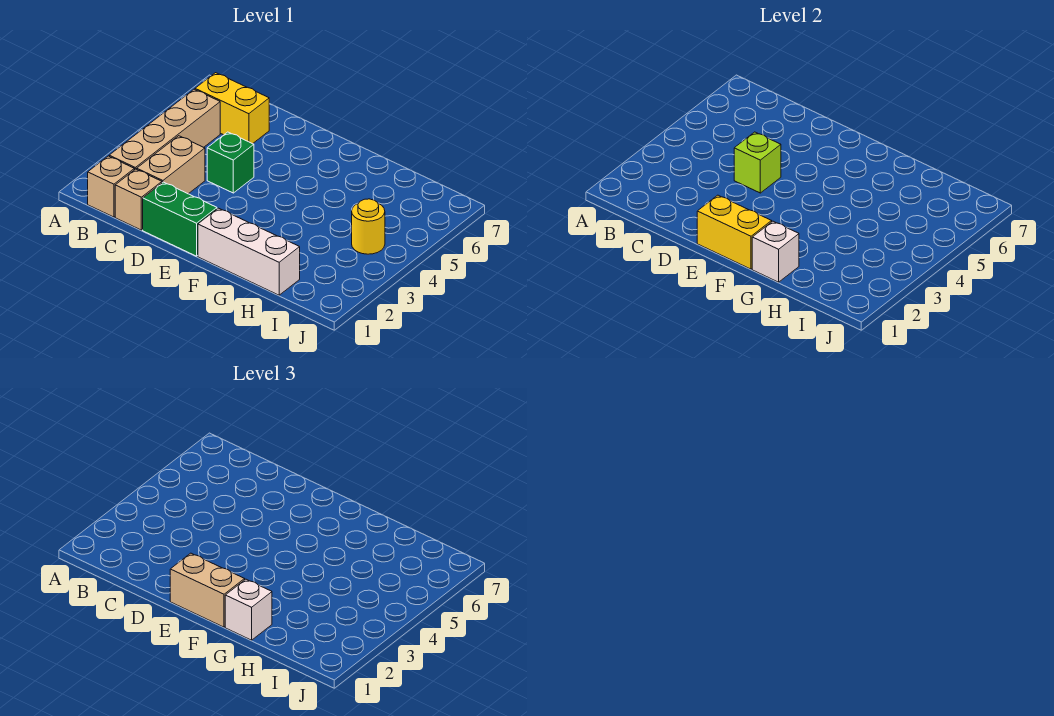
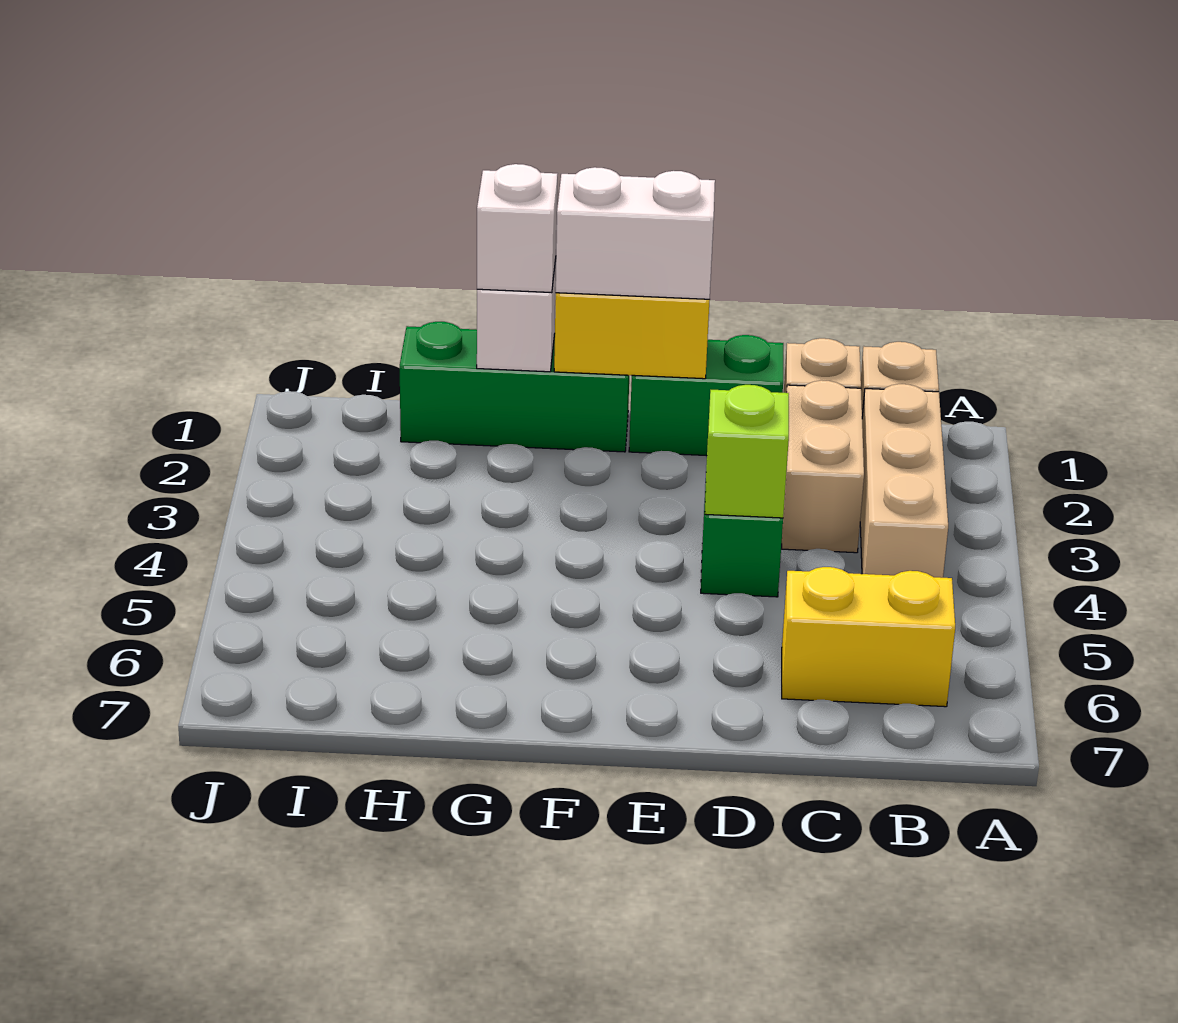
tan brick B2:B5 level 1 -> tan brick B2:B4 level 1
tan brick E1:F1 level 3 -> white brick E1:F1 level 3
white brick F1:H1 level 1 -> green brick F1:H1 level 1
yellow round brick I4 level 1 -> none

